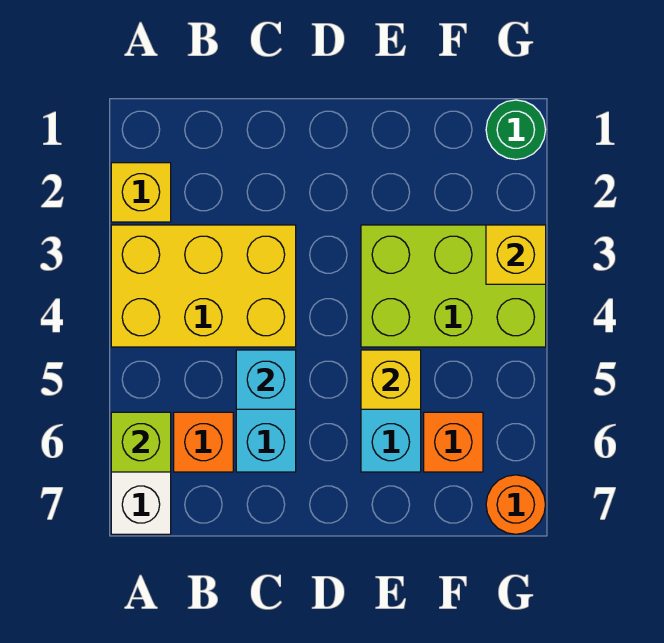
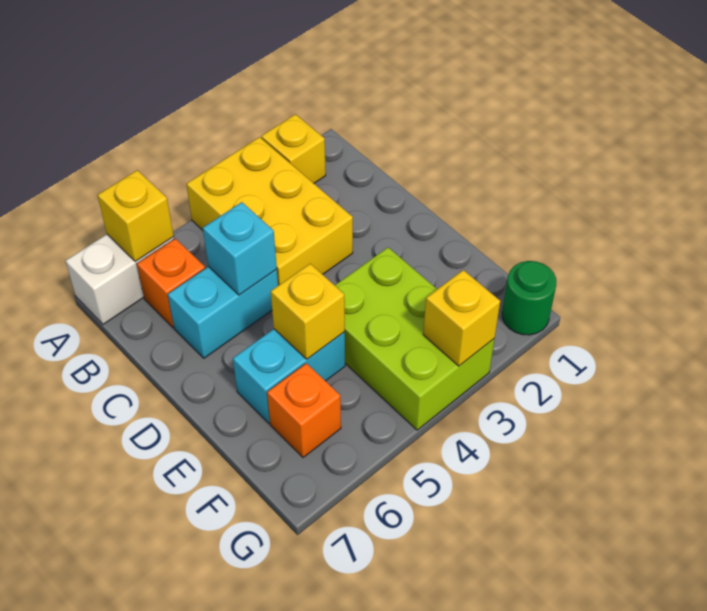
lime brick A6 level 2 -> yellow brick A6 level 2
orange round brick G7 level 1 -> none

